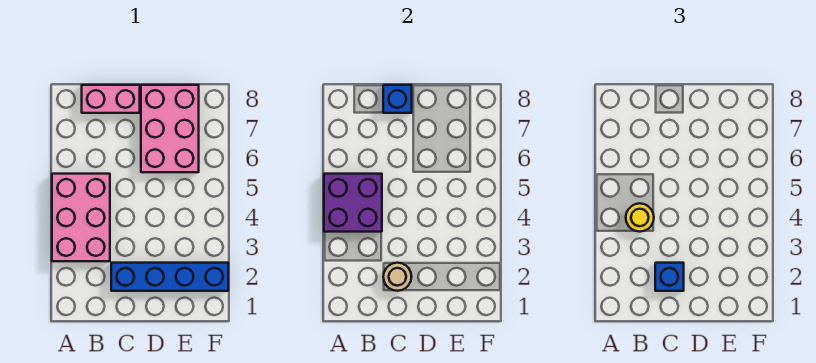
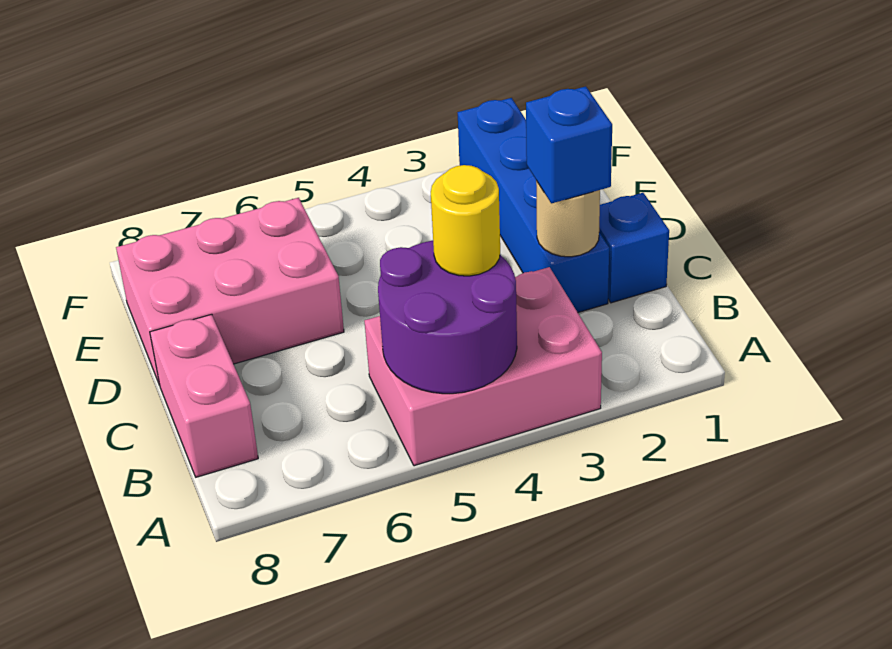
purple brick A4:B5 level 2 -> purple round brick A4:B5 level 2
blue brick C8 level 2 -> blue brick C1 level 1

